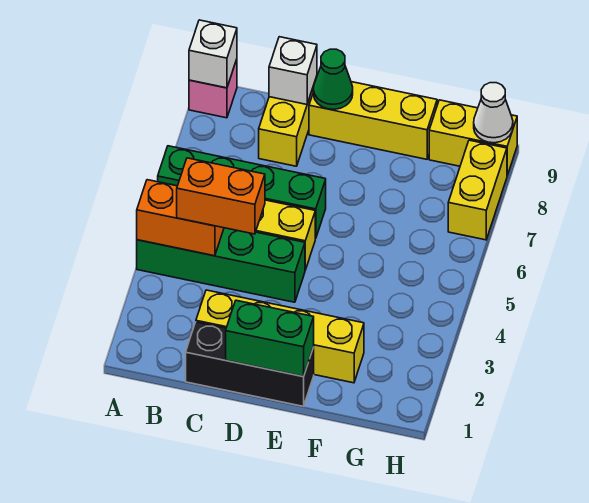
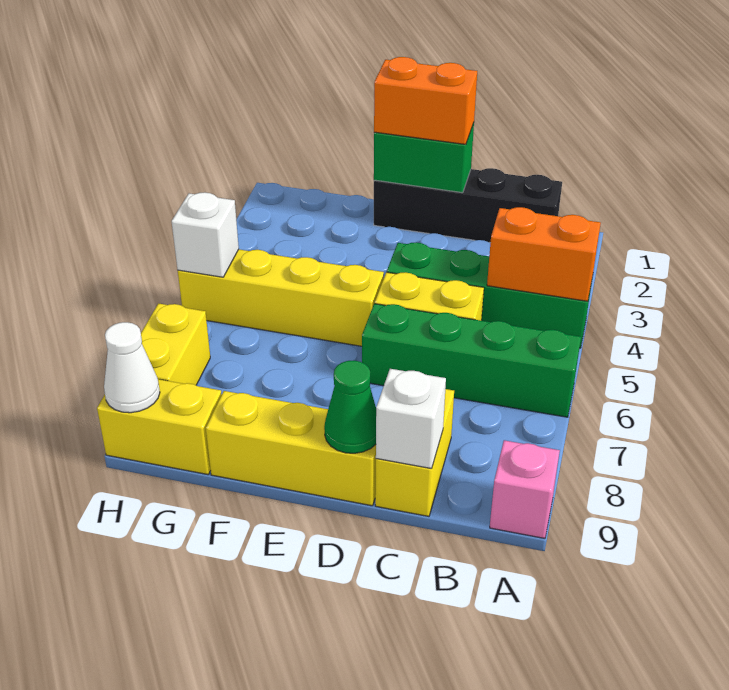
white brick A9 level 2 -> white brick H5 level 2
orange brick B4:C4 level 3 -> orange brick D1:E1 level 3
black brick C1:E1 level 1 -> black brick B1:E1 level 1
yellow brick C2:F2 level 1 -> yellow brick E5:H5 level 1

